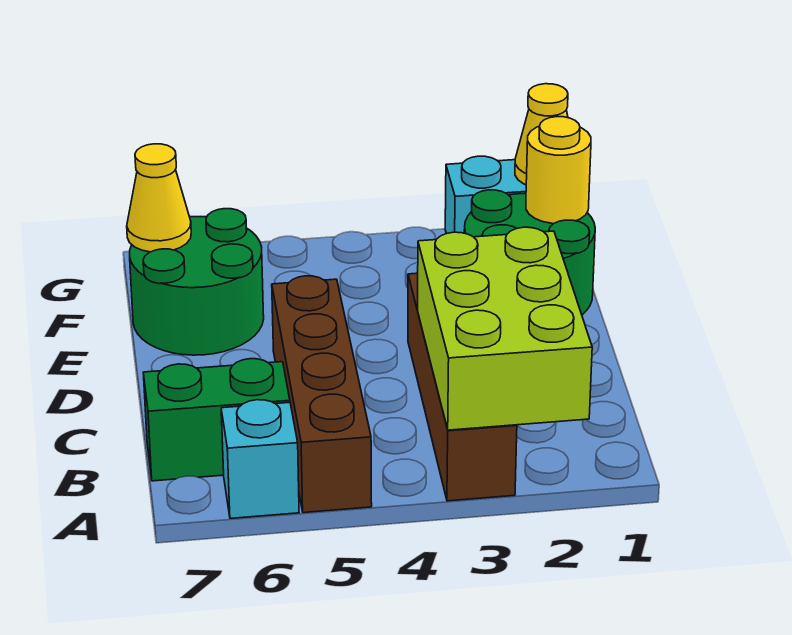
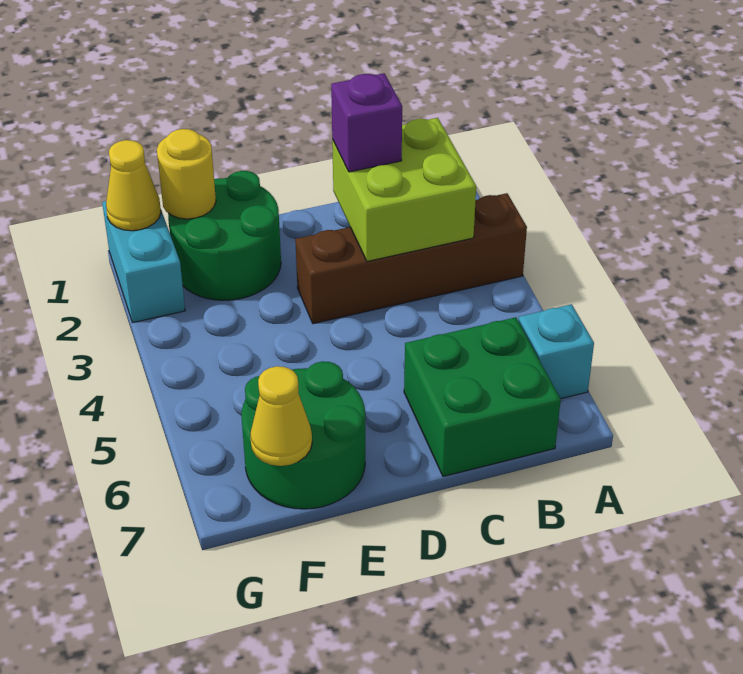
lime brick A2:C3 level 2 -> lime brick B2:C3 level 2
brown brick A5:D5 level 1 -> none
green brick B6:B7 level 1 -> green brick B6:C7 level 1
none -> purple brick C2 level 3

